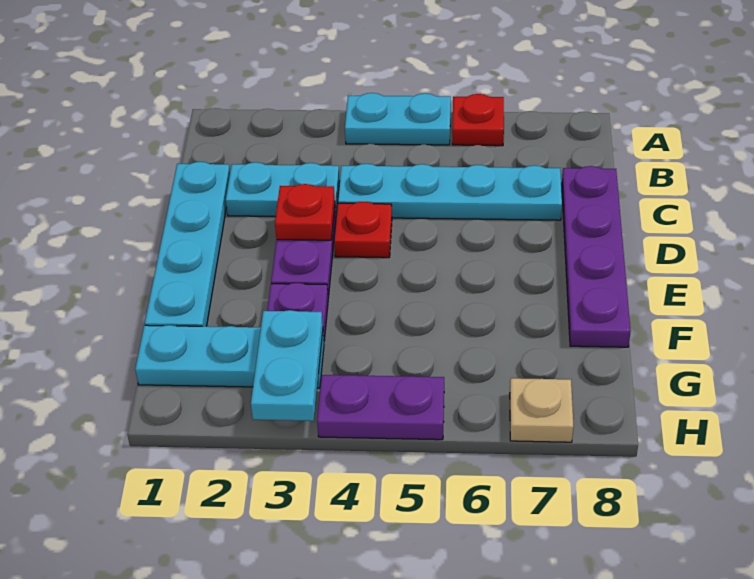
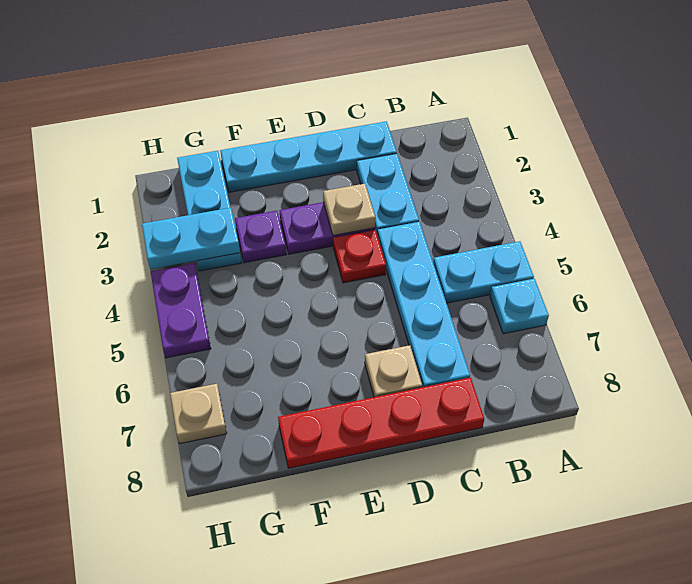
cyan plate A4:A5 level 1 -> cyan plate A5:B5 level 1
red plate A6 level 1 -> cyan plate A6 level 1
purple plate C8:F8 level 1 -> red plate C8:F8 level 1
red plate D3 level 2 -> tan plate D3 level 2
none -> tan plate D7 level 1

